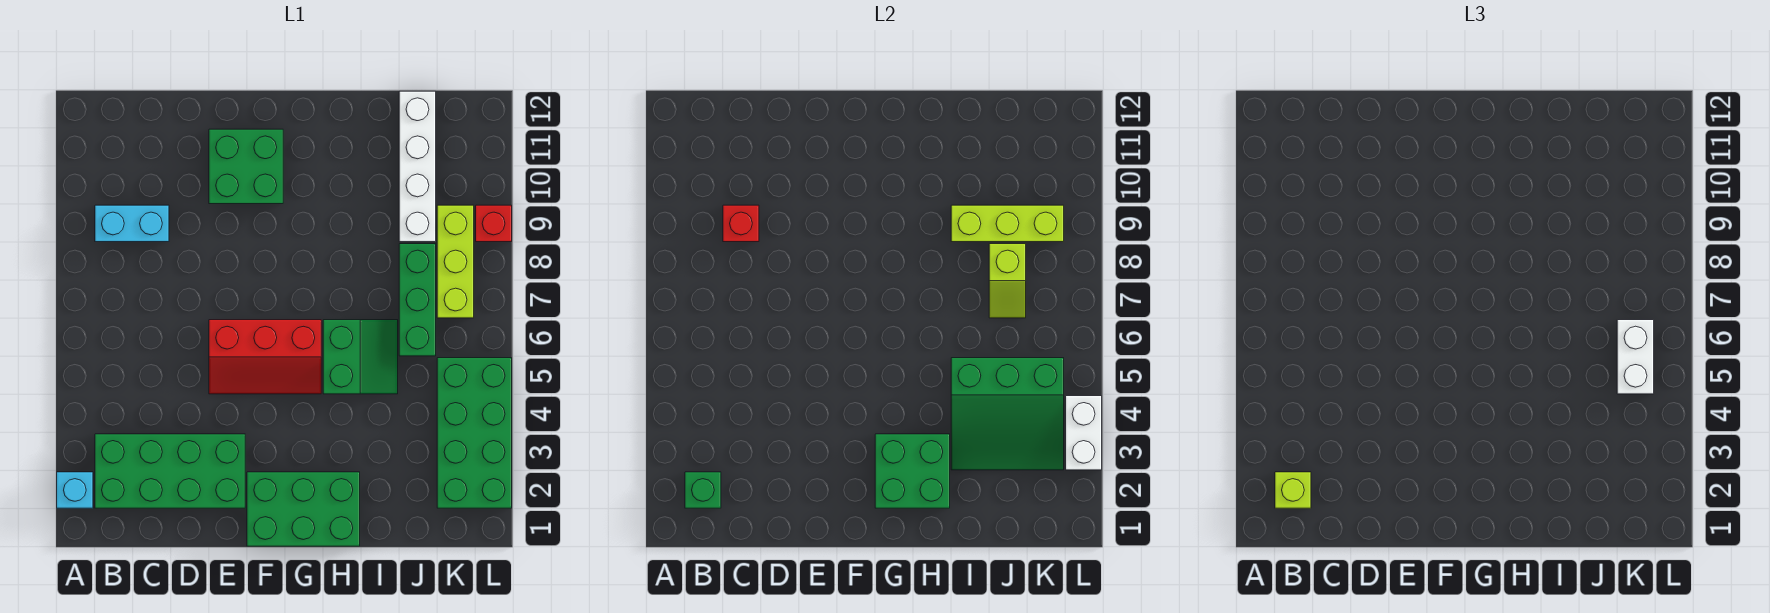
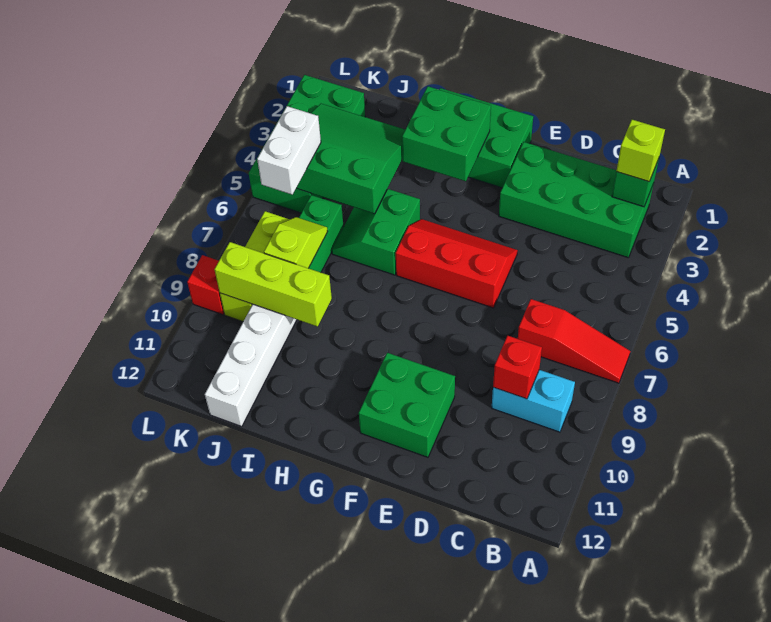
cyan brick A2 level 1 -> none
none -> red slope A7:C7 level 1 top C
white brick L3:L4 level 2 -> none

